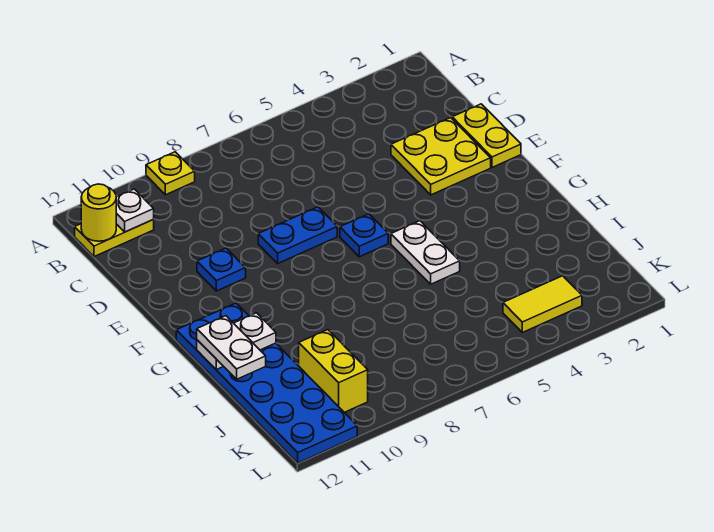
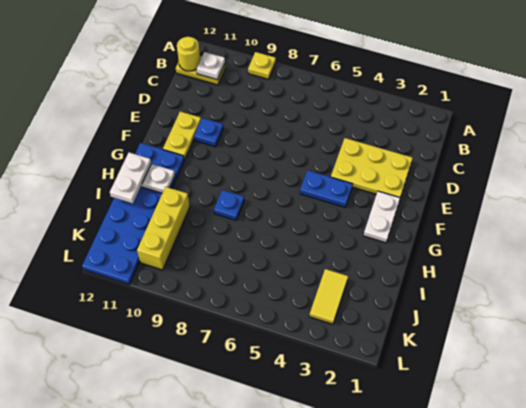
yellow plate D1:E1 level 1 -> yellow plate E11:F11 level 1
yellow plate D2:E3 level 1 -> yellow plate D2:E4 level 1
blue plate E7:E8 level 1 -> blue plate F4:F5 level 1
blue plate F6 level 1 -> blue plate H8 level 1
white plate G5:H5 level 1 -> white plate F2:G2 level 1
yellow brick J10:K10 level 1 -> yellow brick I10:K10 level 1
yellow tile K3:K4 level 1 -> yellow tile J3:K3 level 1

